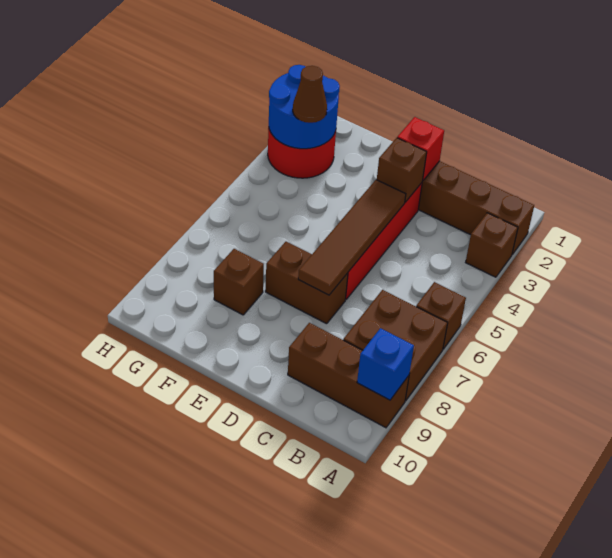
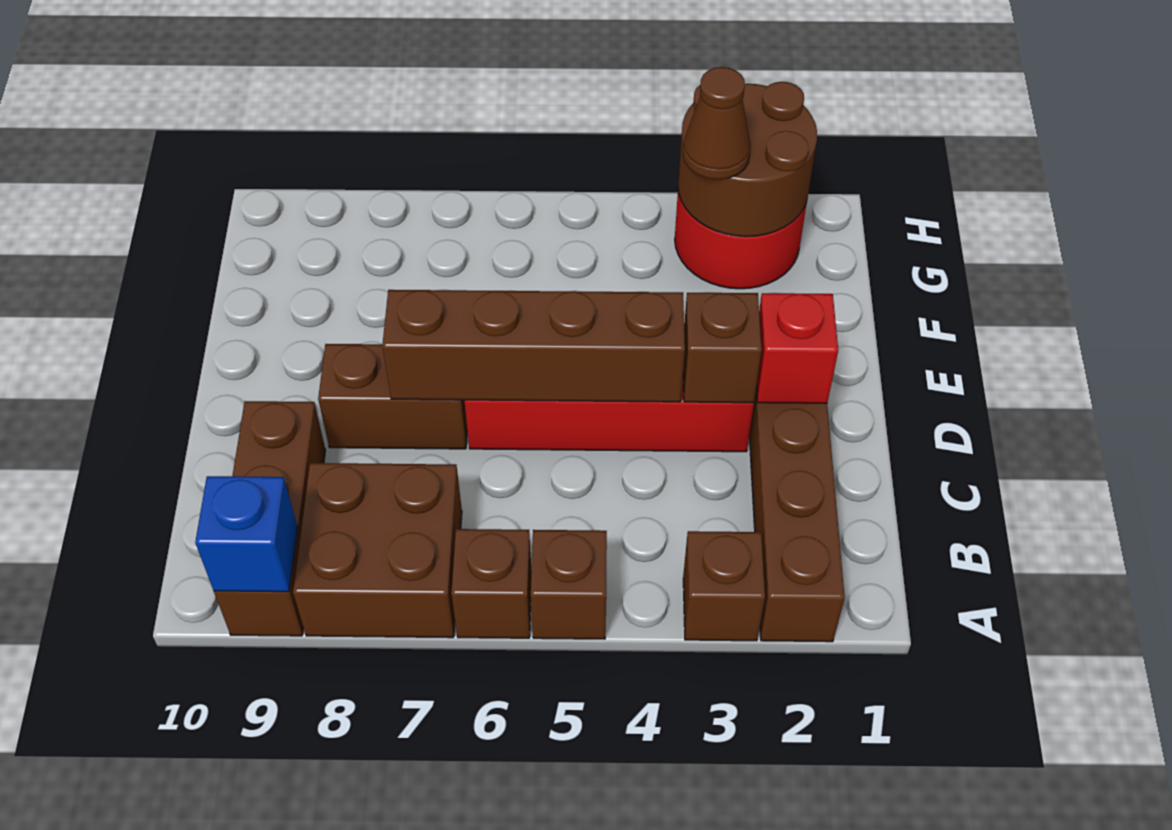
brown tile D4:D7 level 2 -> brown brick D4:D7 level 2
brown brick D7:E7 level 1 -> brown brick D7:D8 level 1
brown brick F8 level 1 -> brown brick A5 level 1
blue round brick G2:H3 level 2 -> brown round brick G2:H3 level 2

